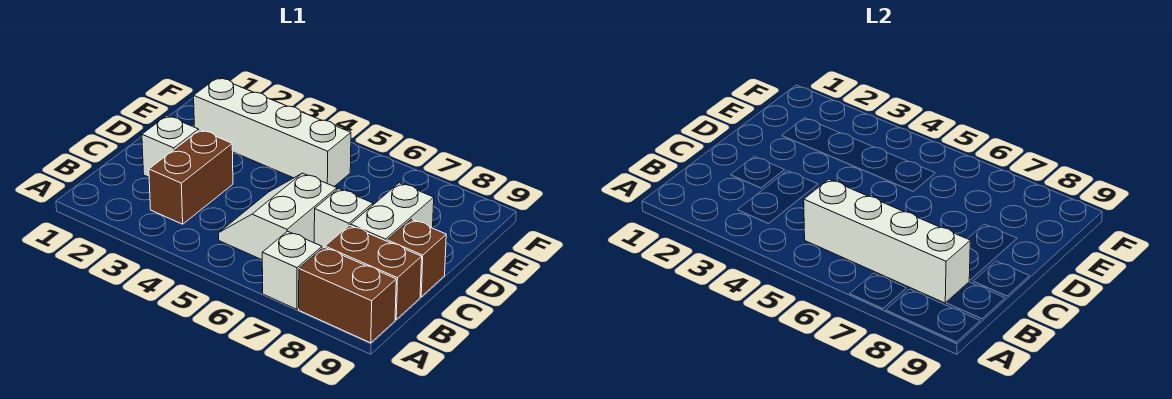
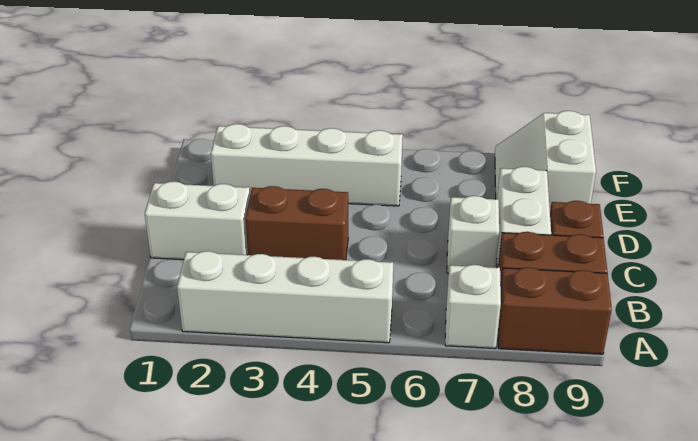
brown brick B3:C3 level 1 -> brown brick C3:C4 level 1
white slope B5:C6 level 1 top 6 -> white slope E8:F9 level 1 top 9
white brick B5:B8 level 2 -> white brick A2:A5 level 1
white brick C2 level 1 -> white brick C1:C2 level 1

